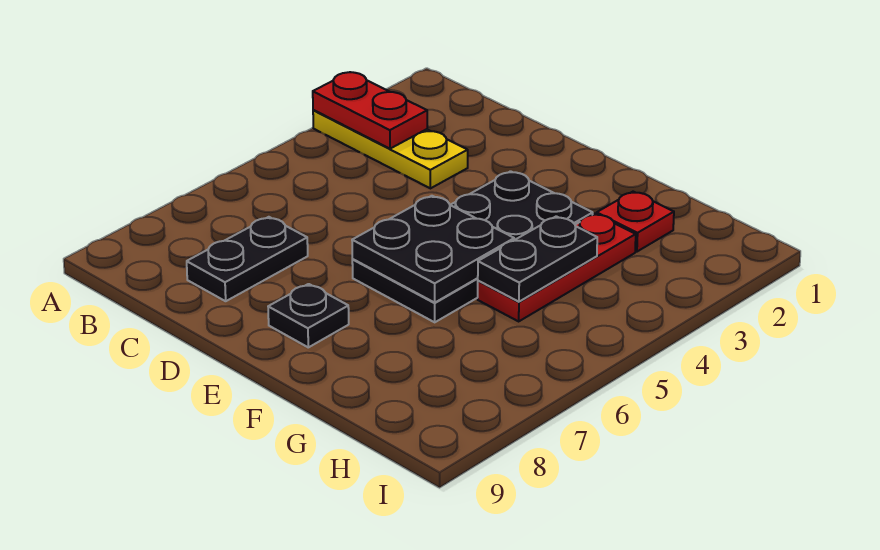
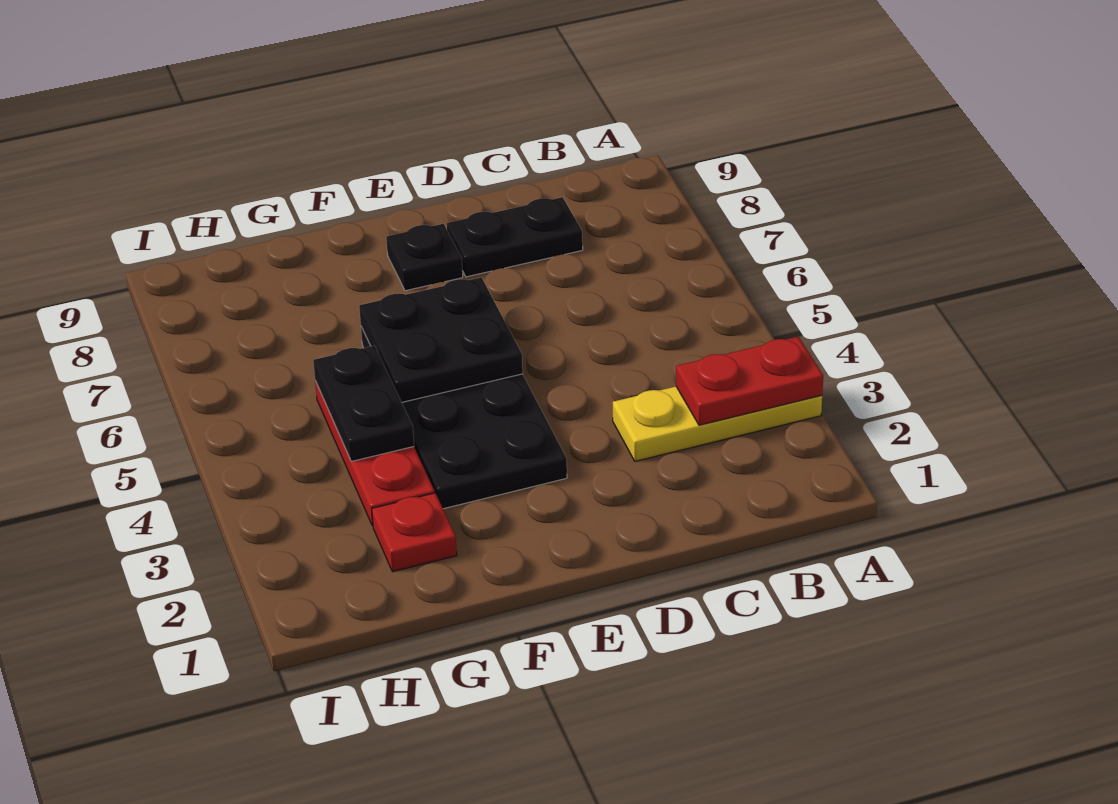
black plate C7:C8 level 1 -> black plate C8:D8 level 1

